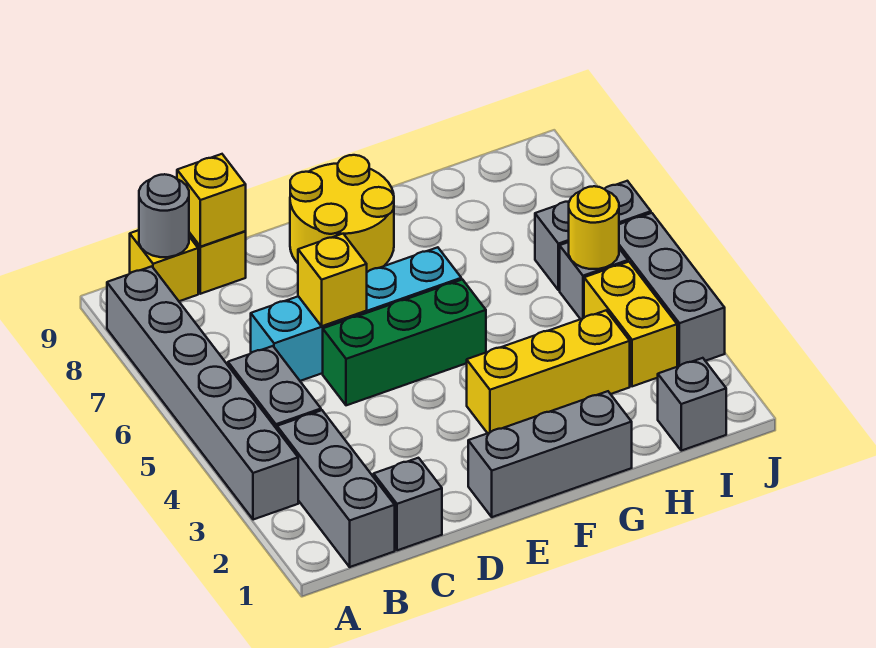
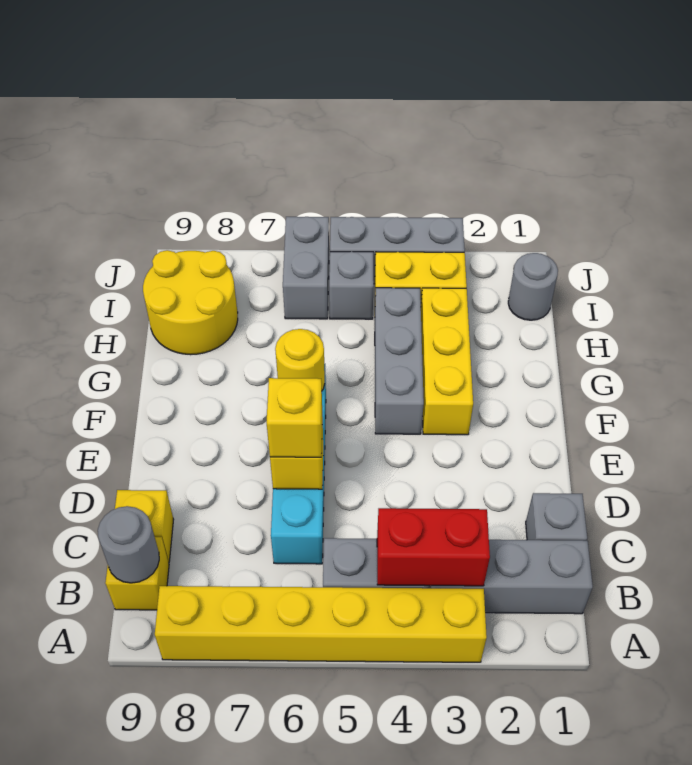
grey brick A3:A8 level 1 -> yellow brick A3:A8 level 1
none -> red brick B3:B4 level 2
yellow brick C9 level 2 -> yellow brick D6 level 3
green brick D5:F5 level 1 -> none
grey brick E1:G1 level 1 -> grey brick F4:H4 level 1
yellow round brick E8:F9 level 1 -> yellow round brick H8:I9 level 1
grey brick I1 level 1 -> grey round brick I1 level 1
yellow round brick I5 level 2 -> yellow round brick F6 level 2

